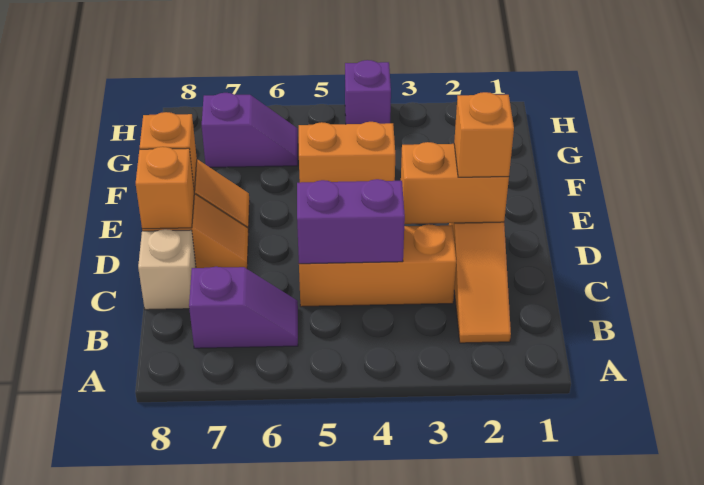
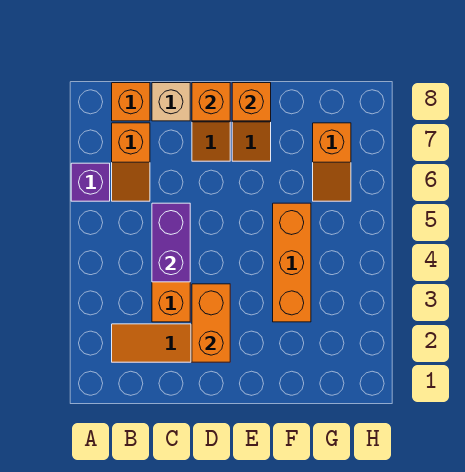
purple slope B6:B7 level 1 top 7 -> orange slope B6:B7 level 1 top 7
orange brick D2 level 3 -> orange brick B8 level 1
orange brick F4:F5 level 1 -> orange brick F3:F5 level 1
purple slope G6:G7 level 1 top 7 -> orange slope G6:G7 level 1 top 7
purple brick H4 level 1 -> purple brick A6 level 1

